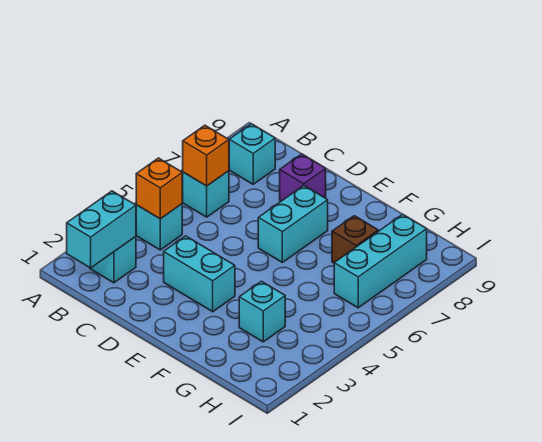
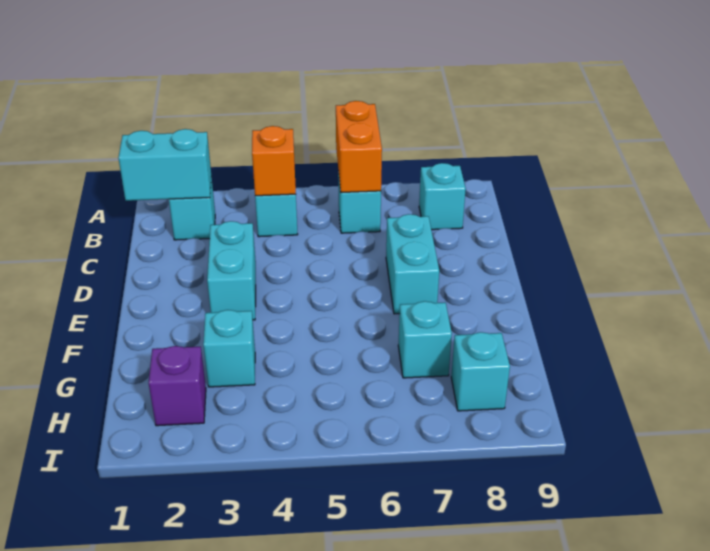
orange brick B6 level 2 -> orange brick A6:B6 level 2
purple brick D8 level 1 -> purple brick H2 level 1
cyan brick E6:E7 level 1 -> cyan brick D7:E7 level 1
brown brick G7 level 1 -> cyan brick G7 level 1
cyan brick H6:H8 level 1 -> cyan brick H8 level 1

